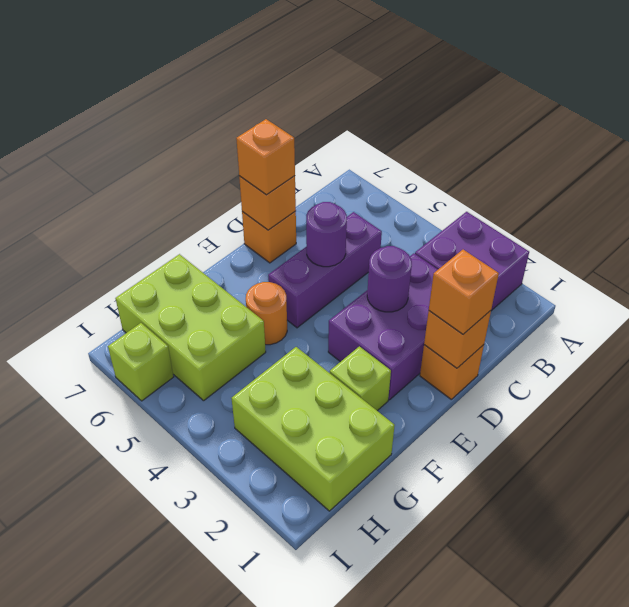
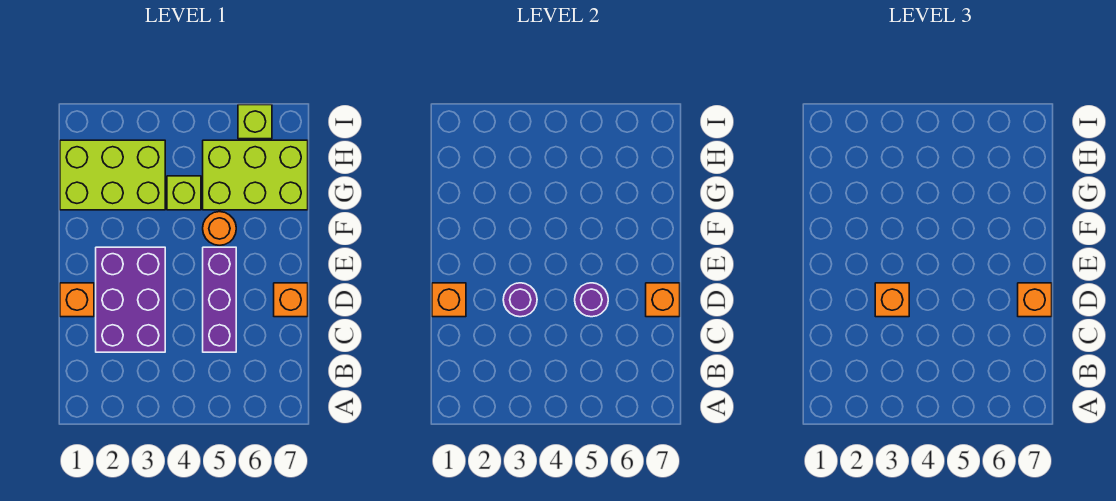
purple brick A2:B3 level 1 -> none
orange brick D1 level 3 -> orange brick D3 level 3
lime brick F2 level 1 -> lime brick G4 level 1

